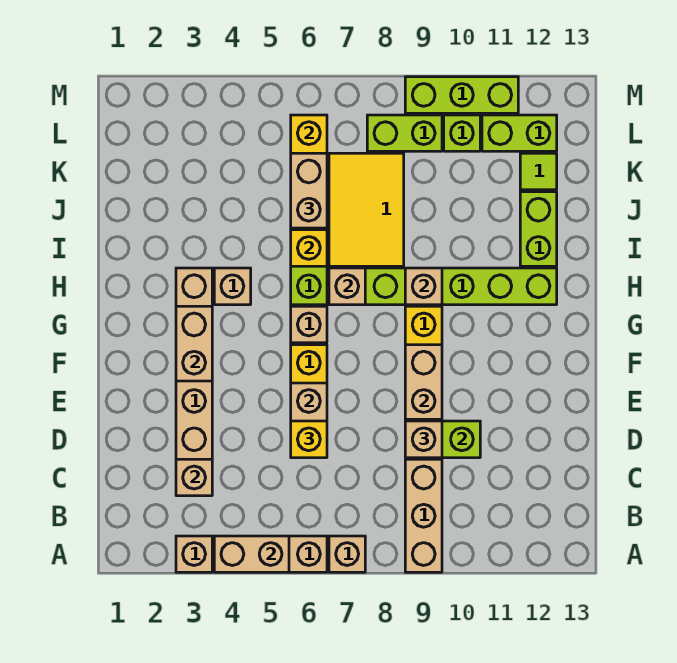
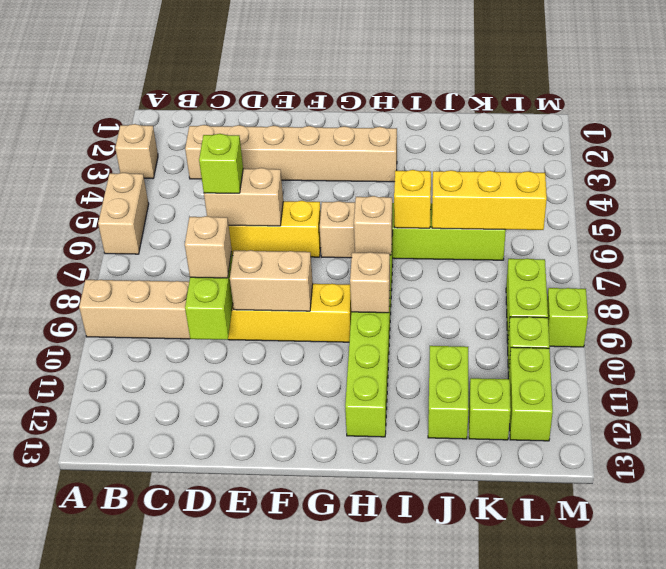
tan brick A4:A5 level 2 -> none
tan brick A7 level 1 -> none
tan brick C3 level 2 -> none
yellow brick D6 level 3 -> lime brick D6 level 3
tan brick F3:G3 level 2 -> none
tan brick H4 level 1 -> none
yellow tile I7:K8 level 1 -> none
lime brick I12:J12 level 1 -> lime brick J11:J12 level 1
tan brick J6:K6 level 3 -> none
lime tile K12 level 1 -> lime brick K12 level 1
lime brick M9:M11 level 1 -> lime brick M9 level 1

